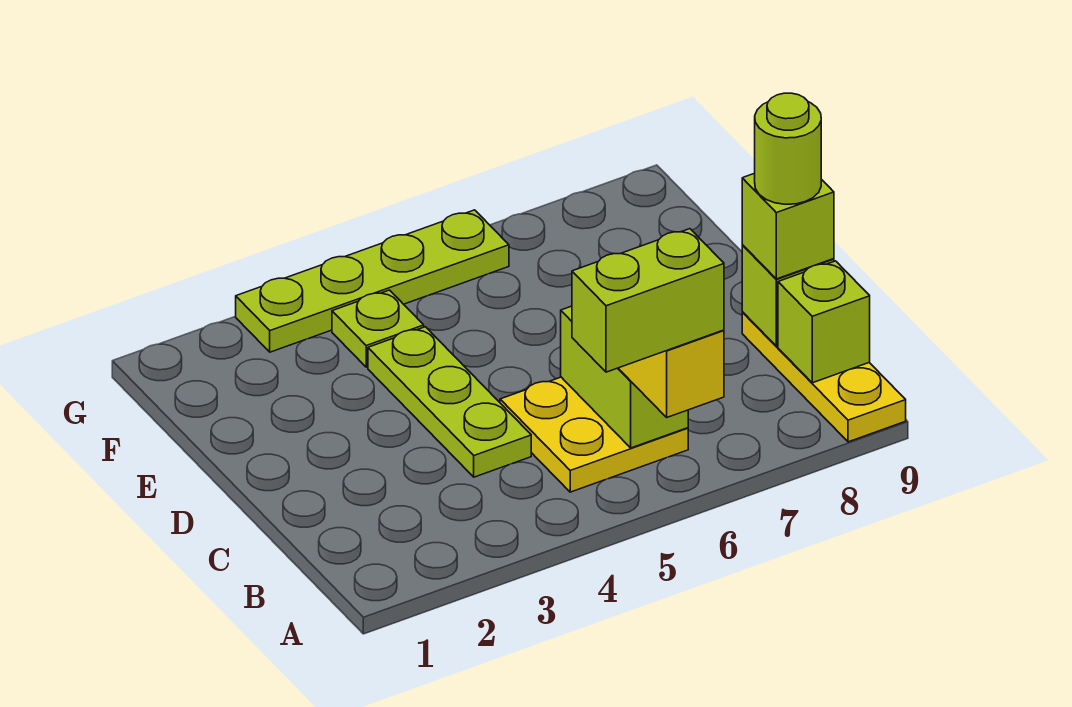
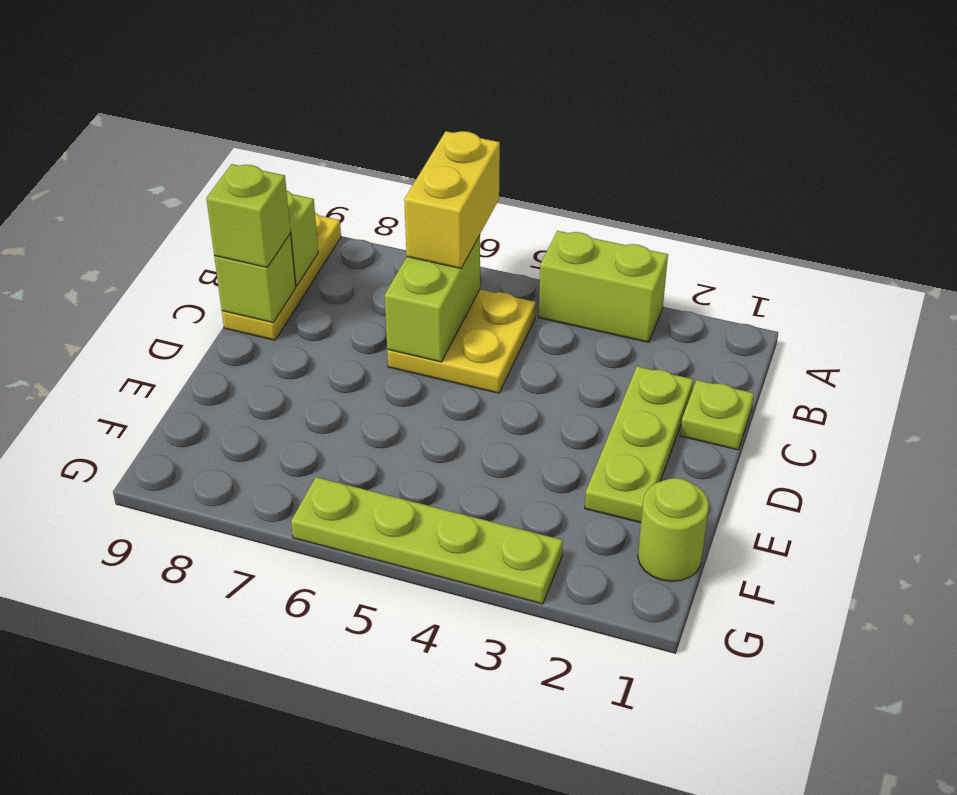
lime brick A5:A6 level 4 -> lime brick A3:A4 level 1
lime plate C4:E4 level 1 -> lime plate C2:E2 level 1
lime round brick C9 level 4 -> lime round brick F1 level 1
lime plate F4 level 1 -> lime plate C1 level 1

